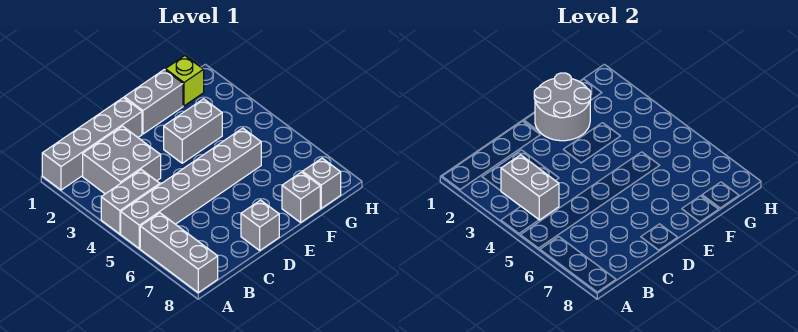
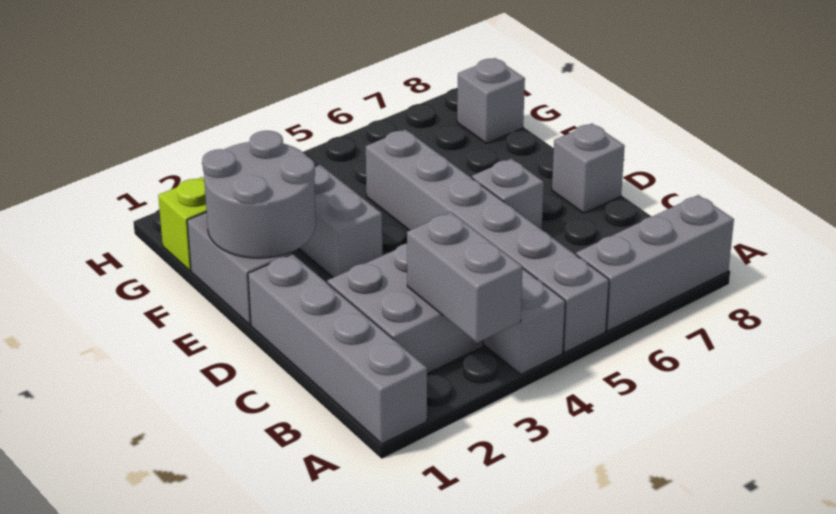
grey brick B3:B4 level 2 -> grey brick A3:B3 level 2
grey brick F8 level 1 -> grey brick D6 level 1

